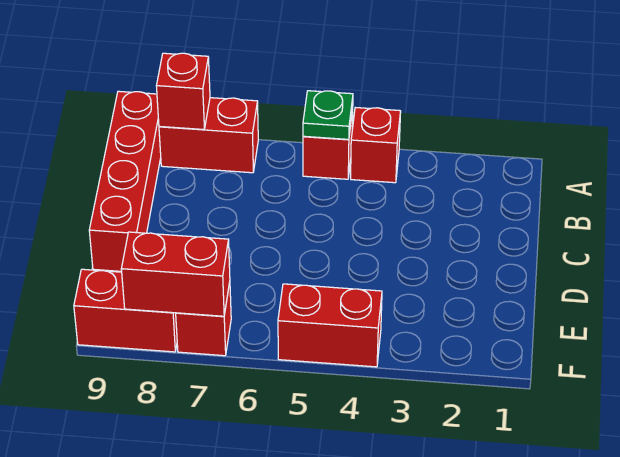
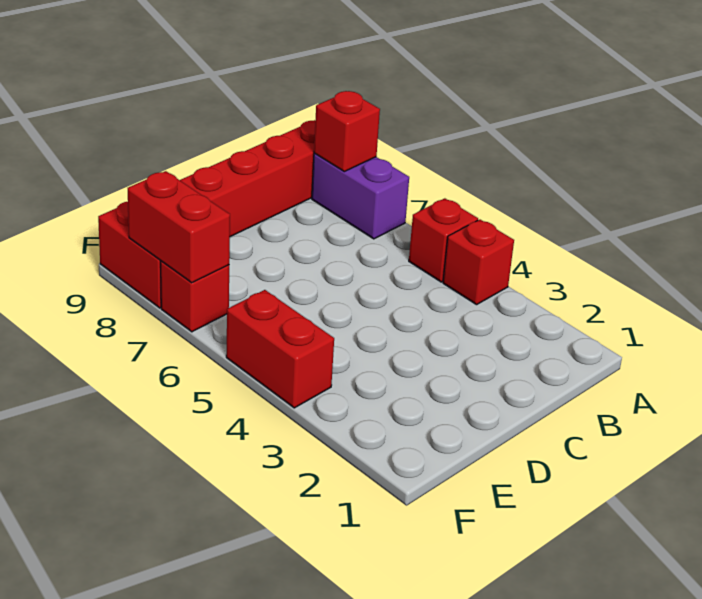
green plate A5 level 2 -> none
red brick A7:A8 level 1 -> purple brick A7:A8 level 1

